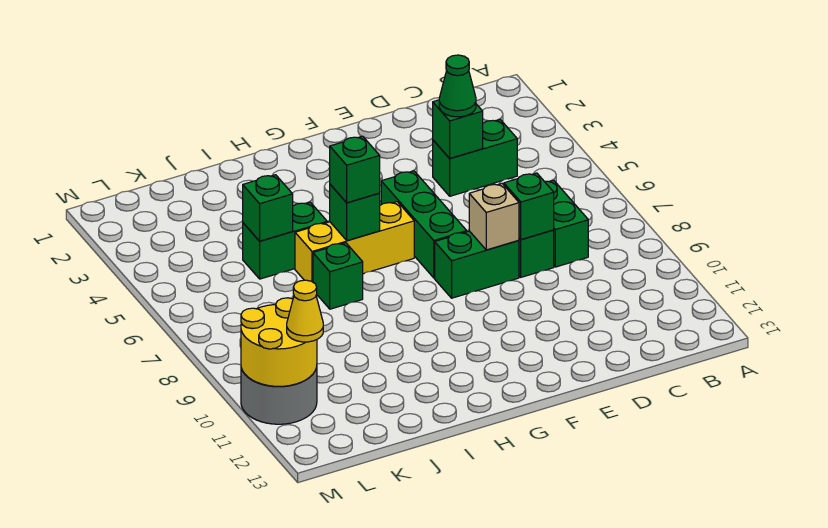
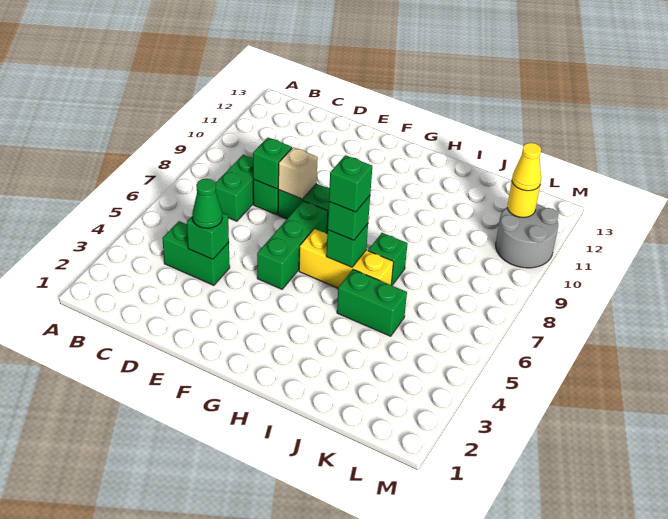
green brick J5 level 2 -> green brick H6 level 4
yellow round brick L10:M11 level 2 -> yellow round brick L11 level 2

